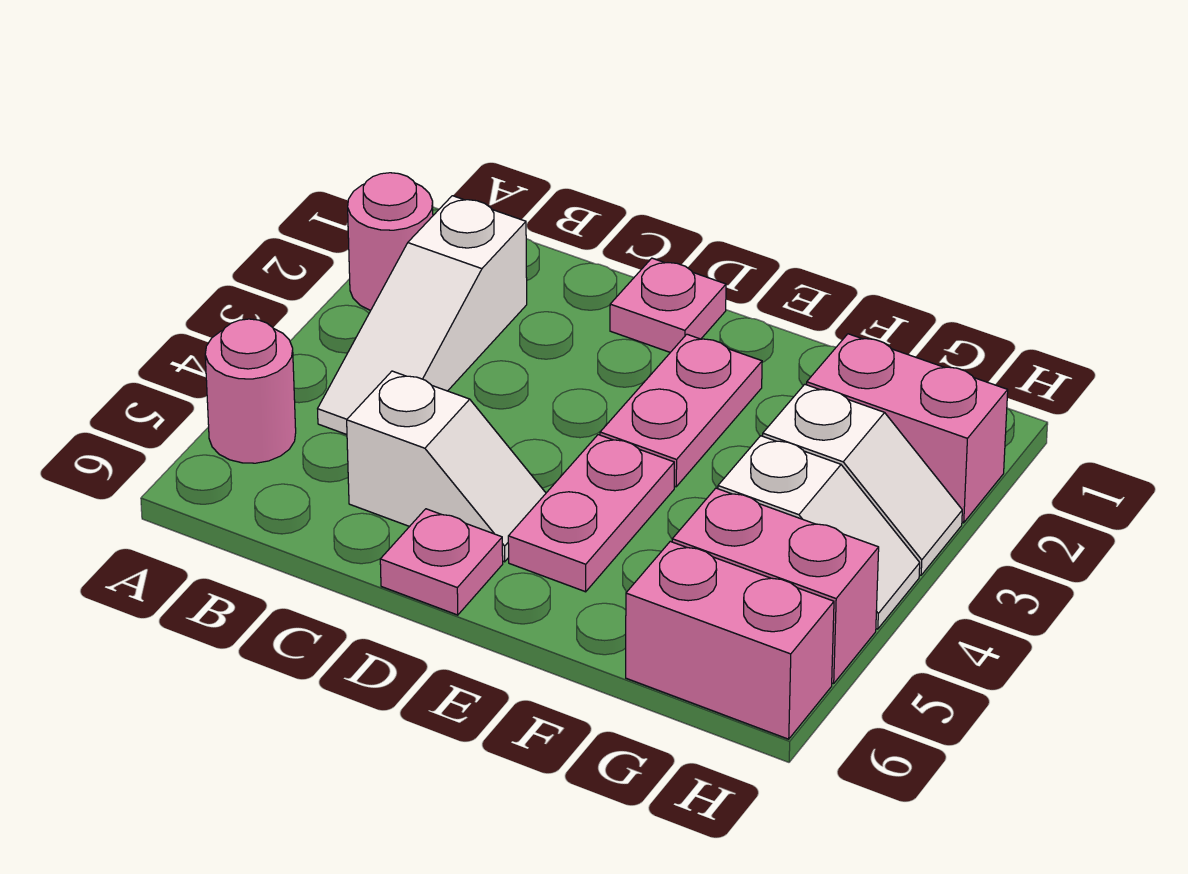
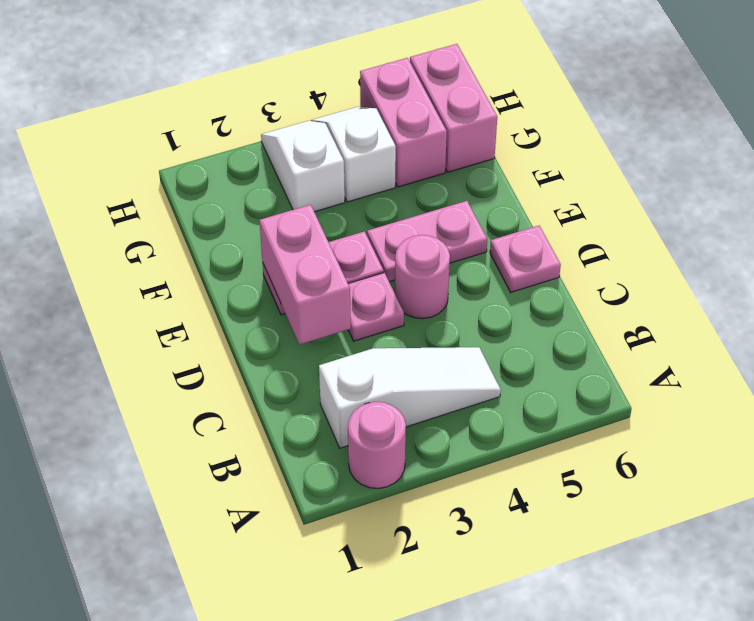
pink round brick A5 level 1 -> pink round brick D4 level 1
white slope C5:D5 level 1 top C -> none
pink plate D1 level 1 -> pink plate D3 level 1
pink brick G2:H2 level 1 -> pink brick D2:E2 level 2

